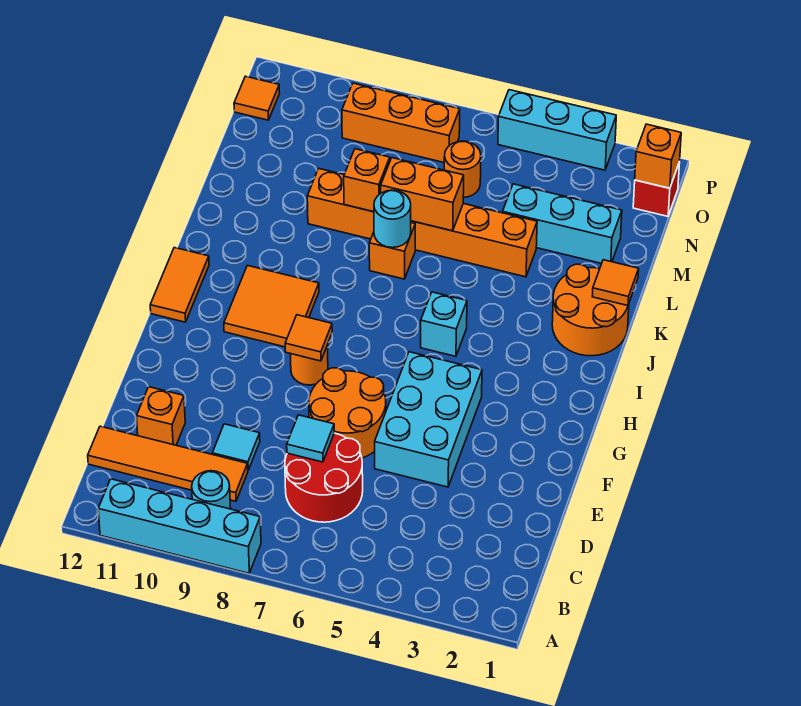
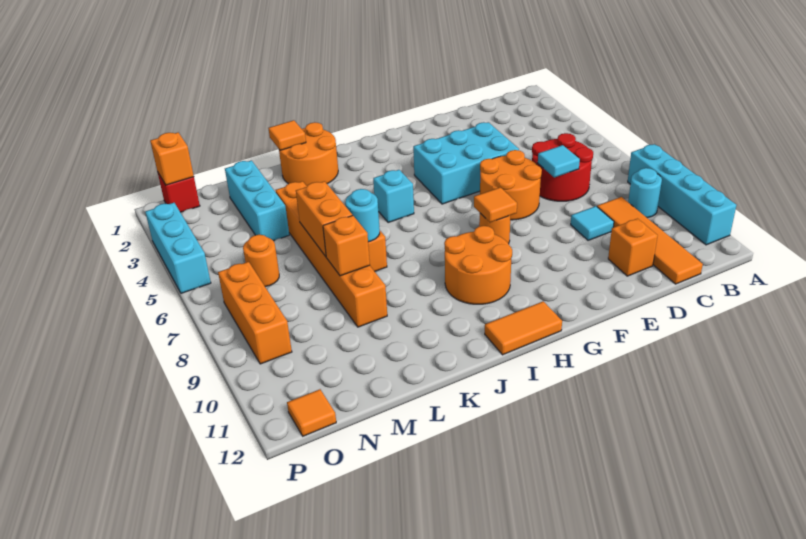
orange tile H9:I10 level 1 -> orange round brick H9:I10 level 1

